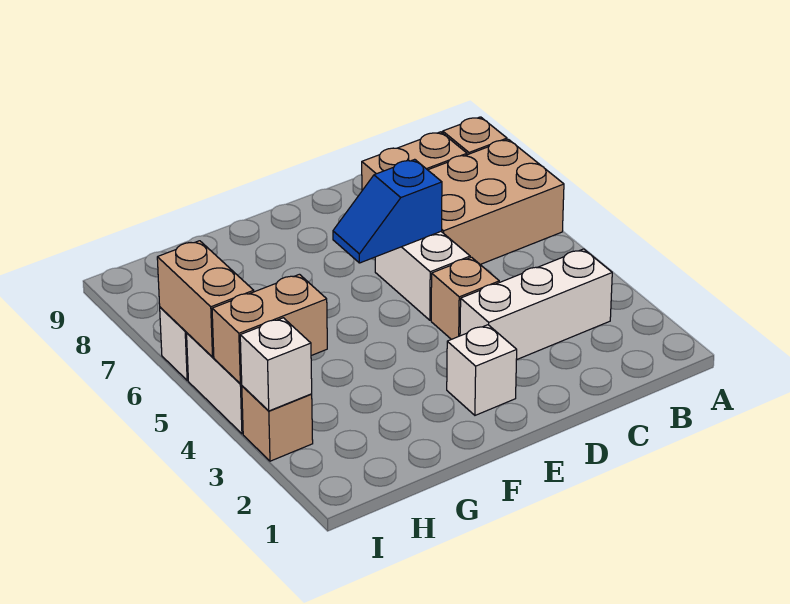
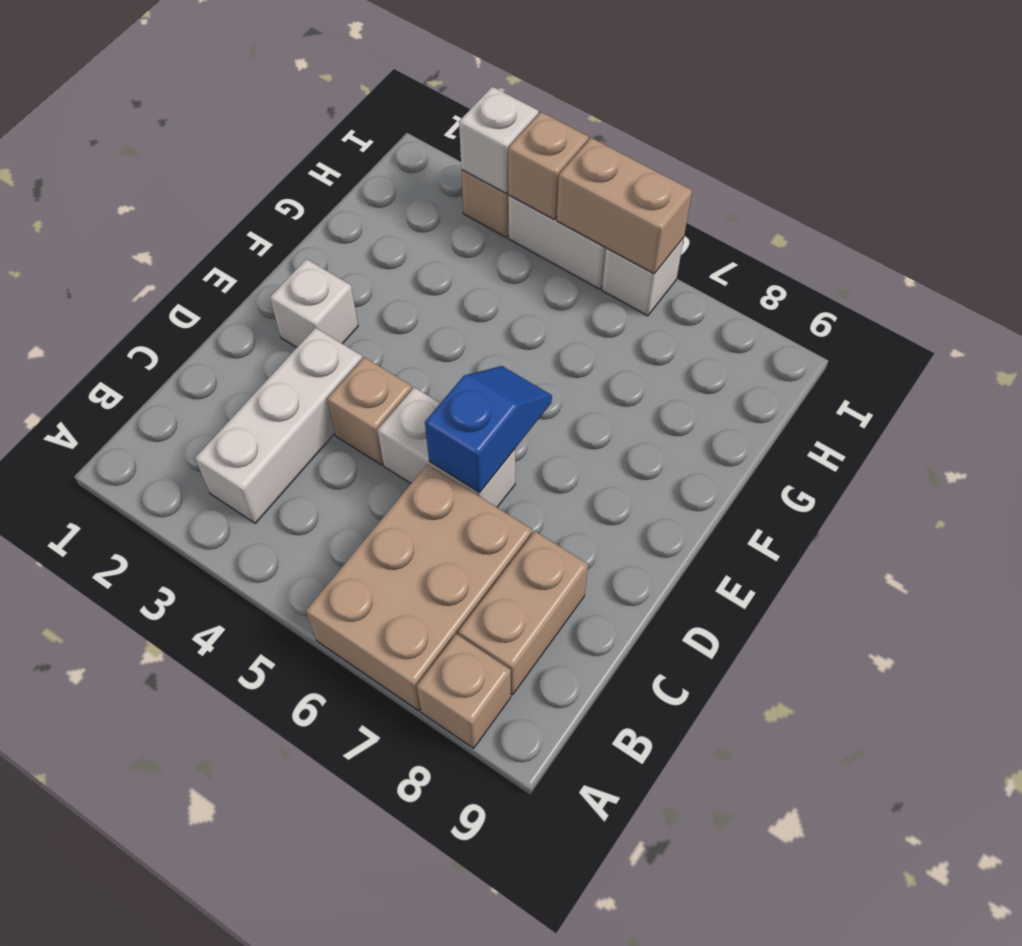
tan brick H4:I4 level 2 -> tan brick I4 level 2

